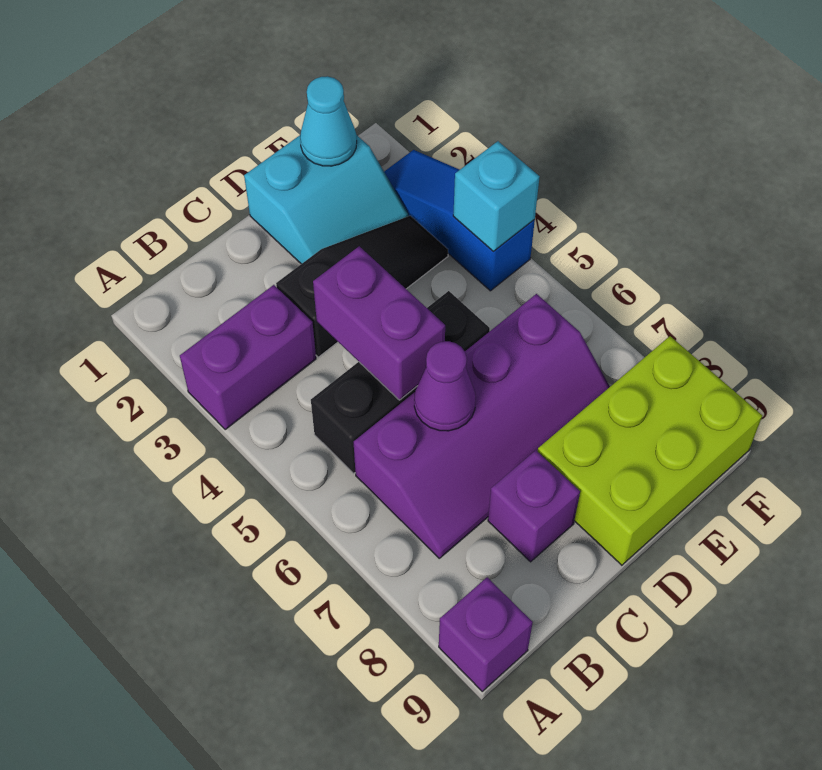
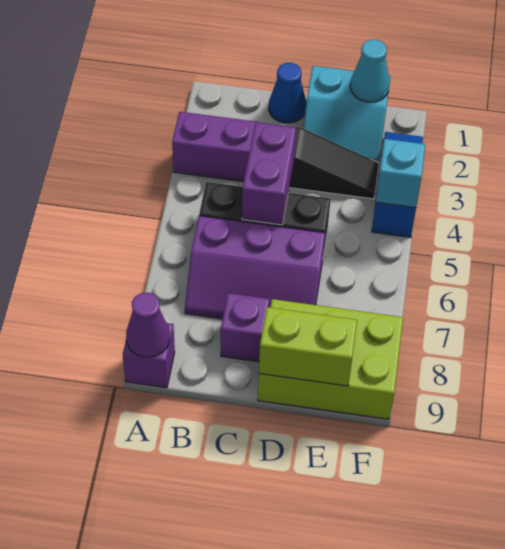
purple slope B6:E7 level 1 top 6 -> purple slope B6:D7 level 1 top 6
none -> blue cone C1 level 1
purple cone C6 level 2 -> purple cone A9 level 2
none -> lime brick D9:E9 level 2

